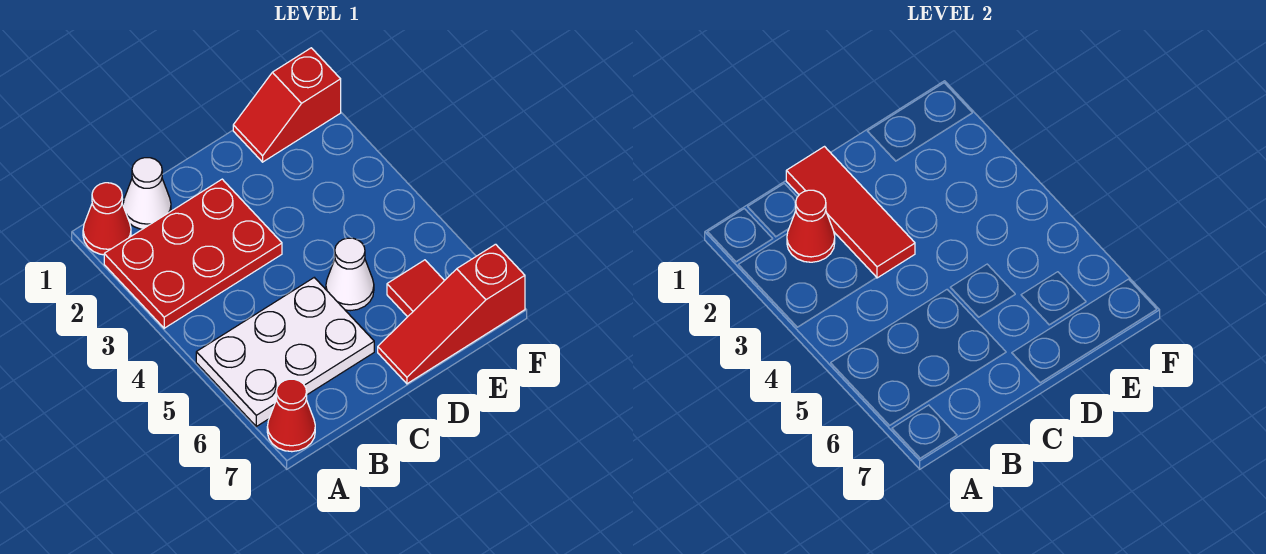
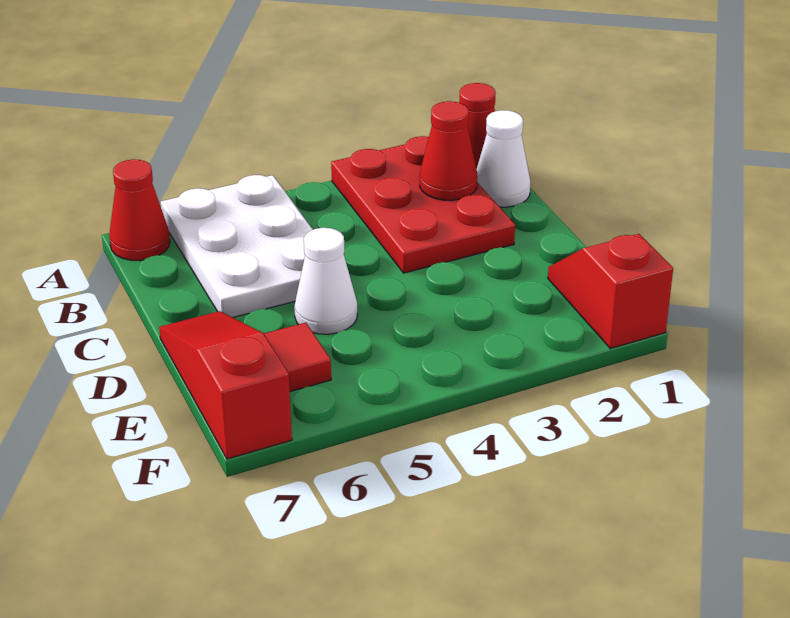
red tile C1:C3 level 2 -> none

